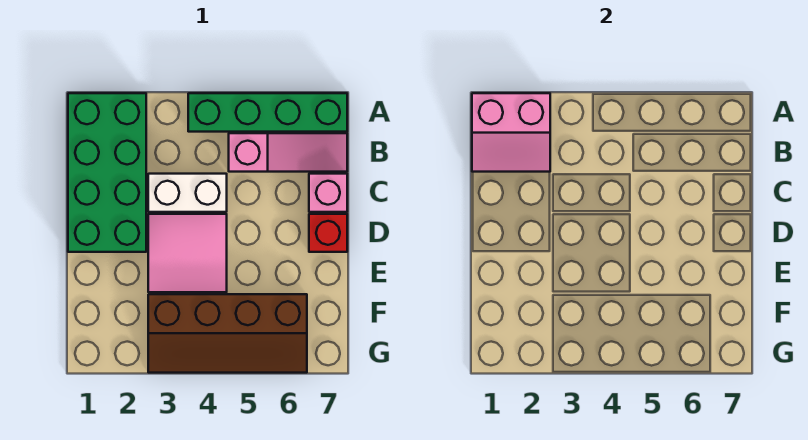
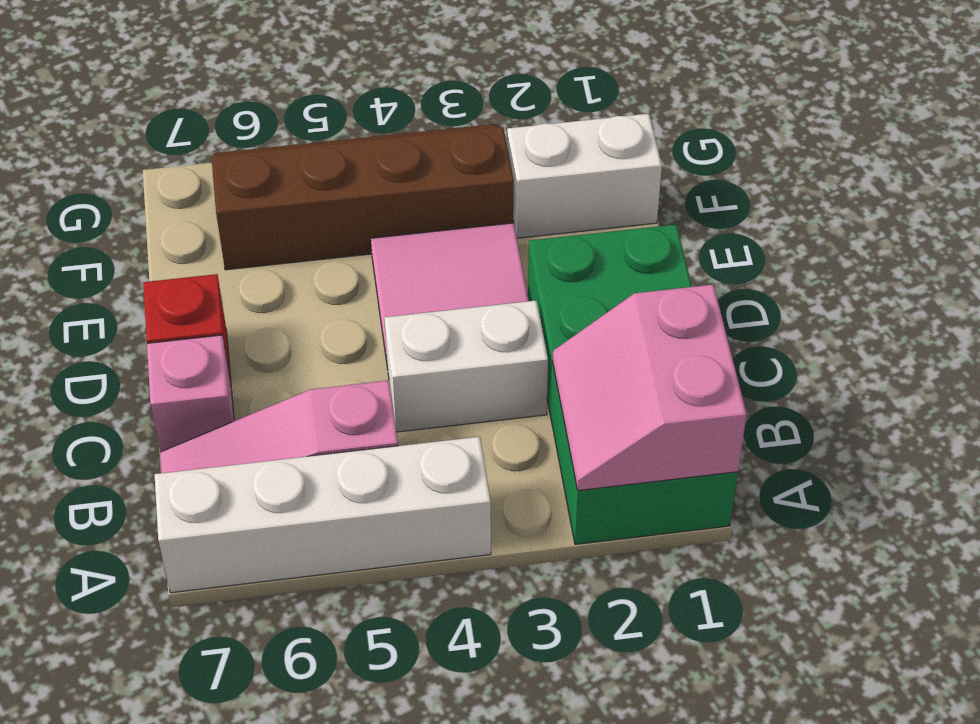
pink slope A1:B2 level 2 top A -> pink slope A1:B2 level 2 top 1
green brick A4:A7 level 1 -> white brick A4:A7 level 1
none -> white brick F1:F2 level 1

